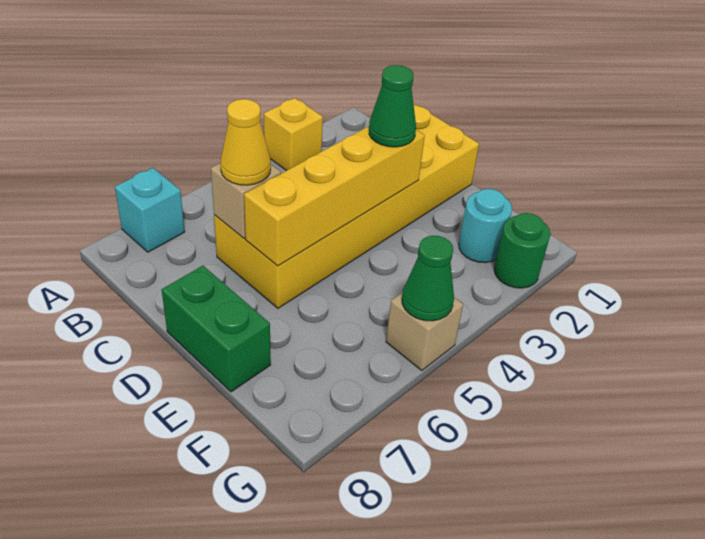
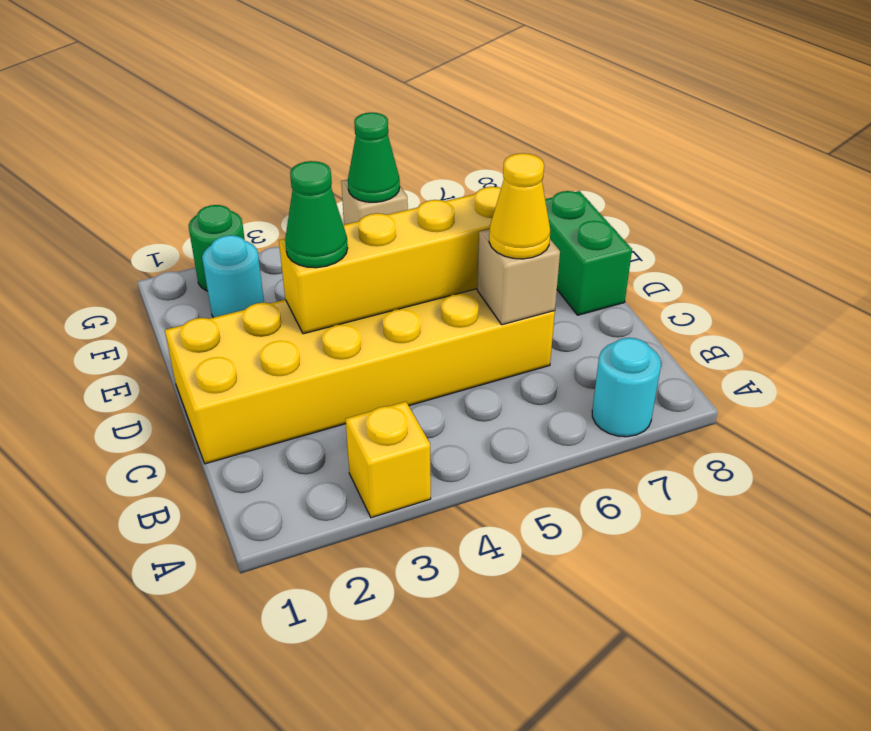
cyan brick A7 level 1 -> cyan round brick A7 level 1

